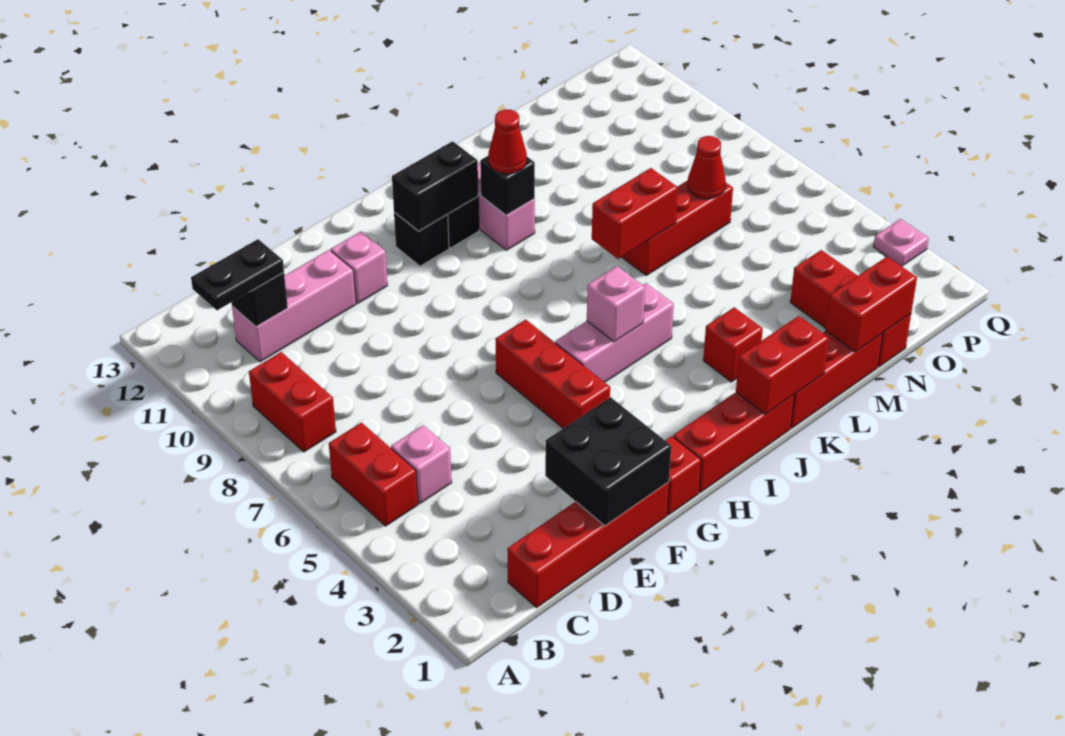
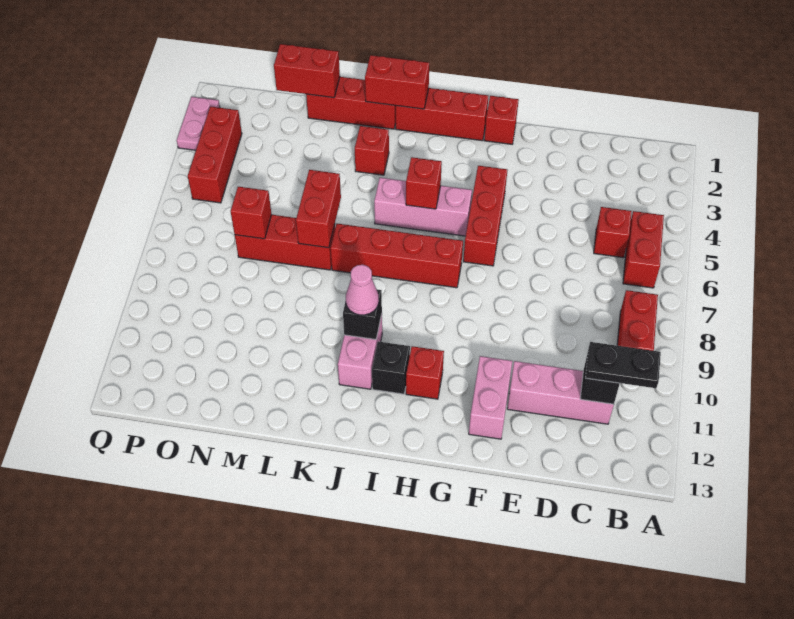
red brick C1:F1 level 1 -> red brick H7:K7 level 1
pink brick C5 level 1 -> red brick C5 level 1
black brick E1:F2 level 2 -> none
pink brick F11 level 1 -> pink brick F11:F12 level 1
black brick H11 level 1 -> red brick H11 level 1
black brick H11:I11 level 2 -> none
pink brick I5 level 2 -> red brick I5 level 2
red cone J10 level 3 -> pink cone J10 level 3
red brick K7:L7 level 2 -> red brick L6:L7 level 2
red brick N1:N3 level 1 -> red brick P3:P5 level 1
red cone N7 level 2 -> red brick N7 level 2
pink plate Q3 level 1 -> pink plate Q2:Q3 level 1

